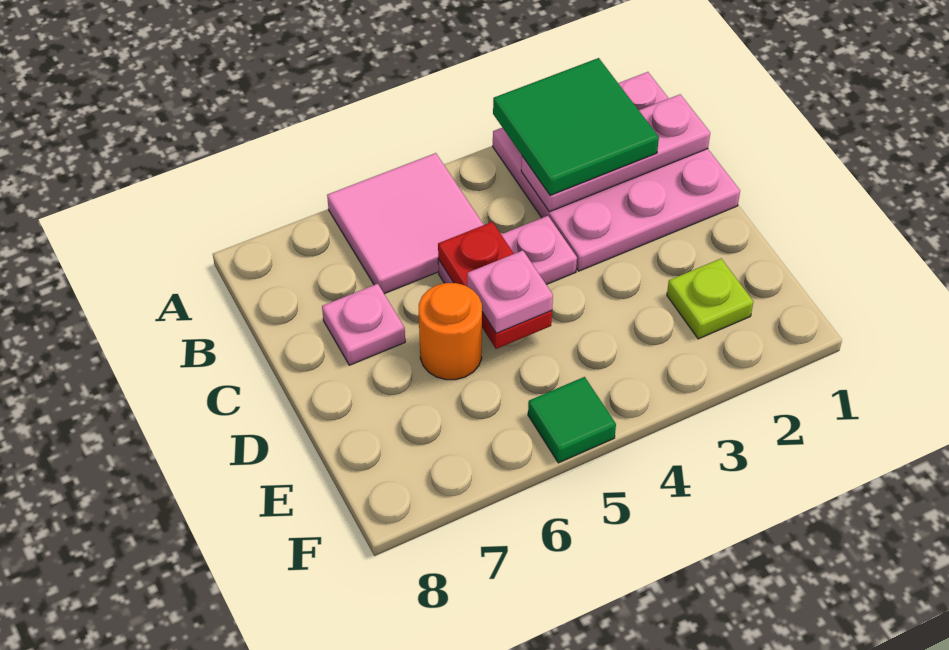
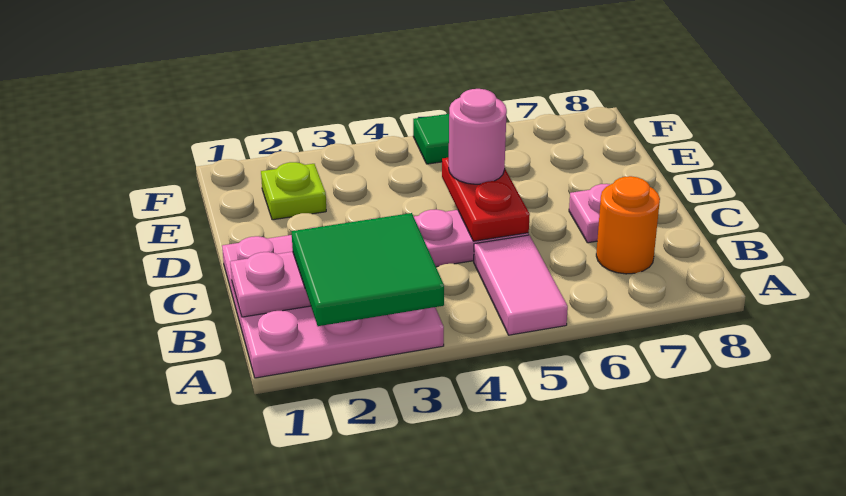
pink tile A5:B6 level 1 -> pink tile A5:B5 level 1
pink plate D5 level 3 -> pink round brick D5 level 3
orange round brick D6 level 1 -> orange round brick B7 level 1

